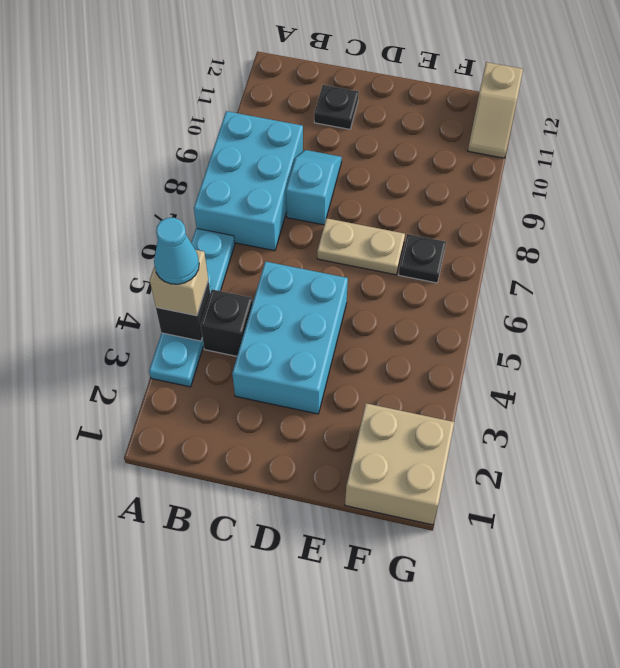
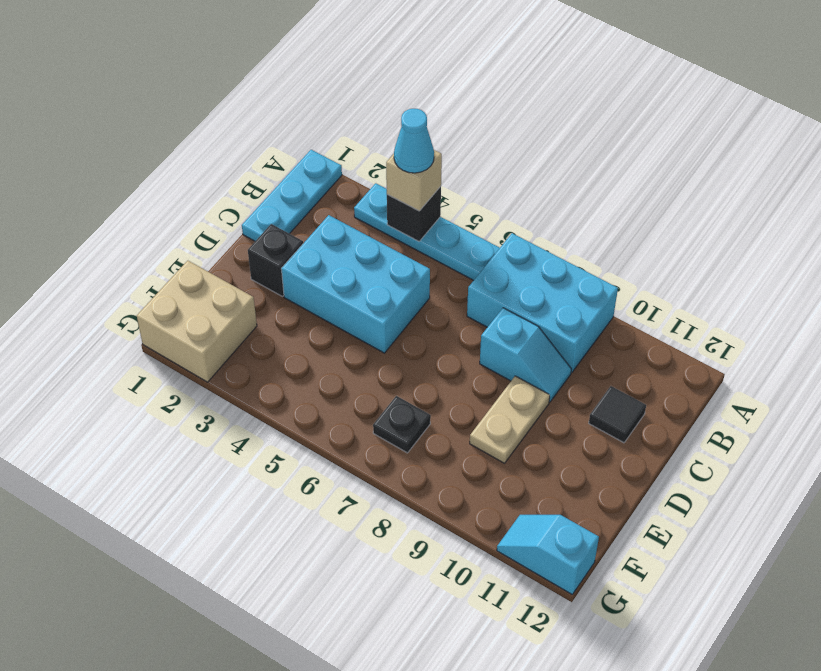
none -> cyan plate A1:C1 level 1
black brick B4 level 1 -> black brick D2 level 1
black plate C11 level 1 -> black tile C11 level 1
tan plate D7:E7 level 1 -> tan plate D9:E9 level 1
tan slope G11:G12 level 1 top 12 -> cyan slope G11:G12 level 1 top 12

